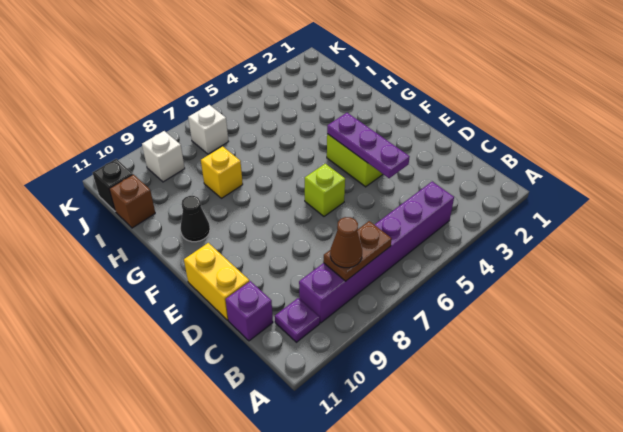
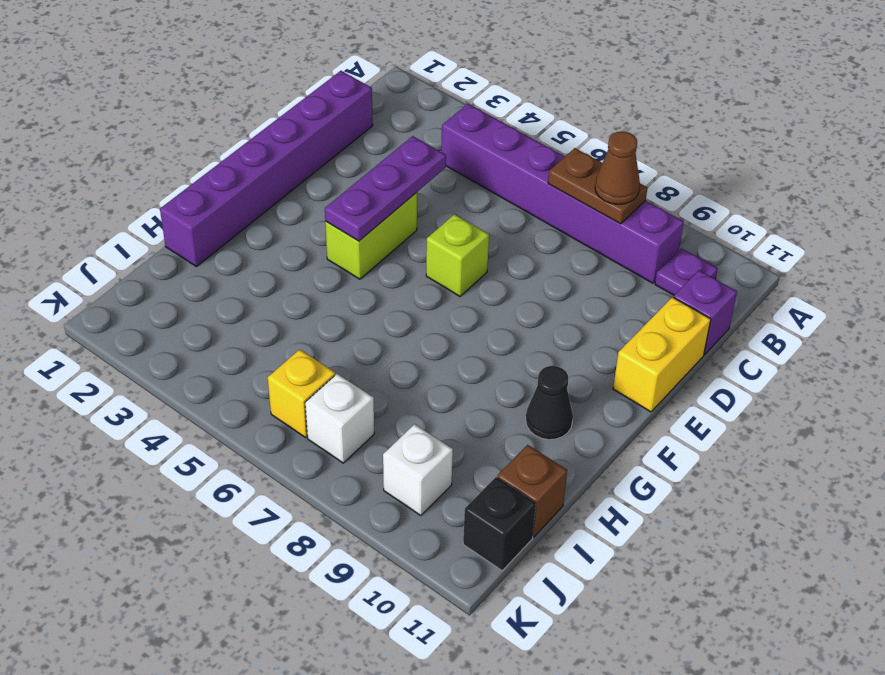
none -> purple brick C1:H1 level 1
yellow brick H8 level 1 -> yellow brick J6 level 1

